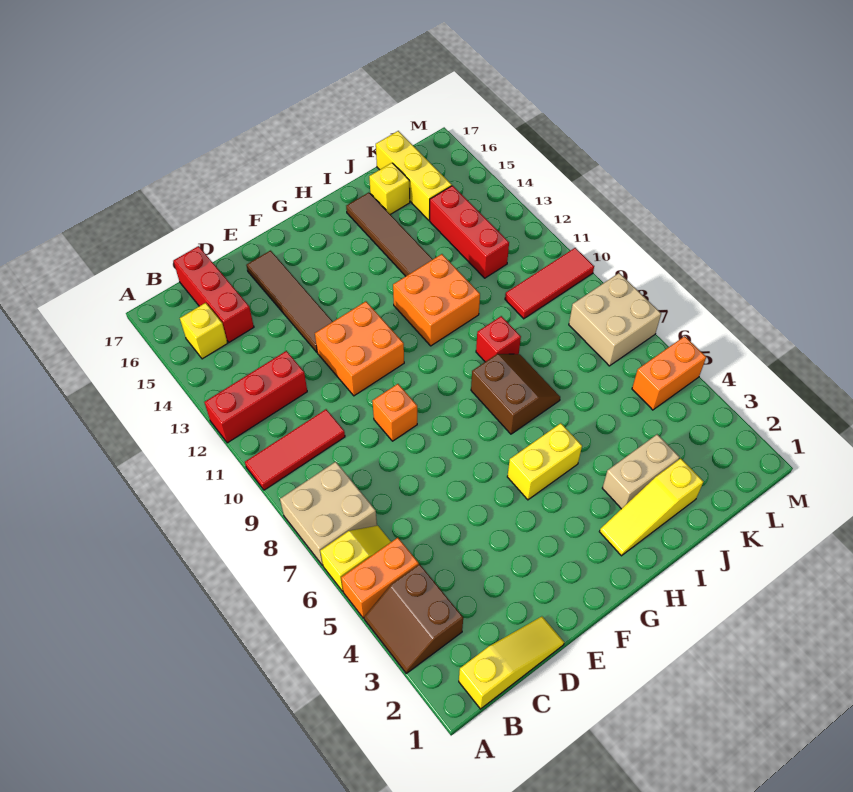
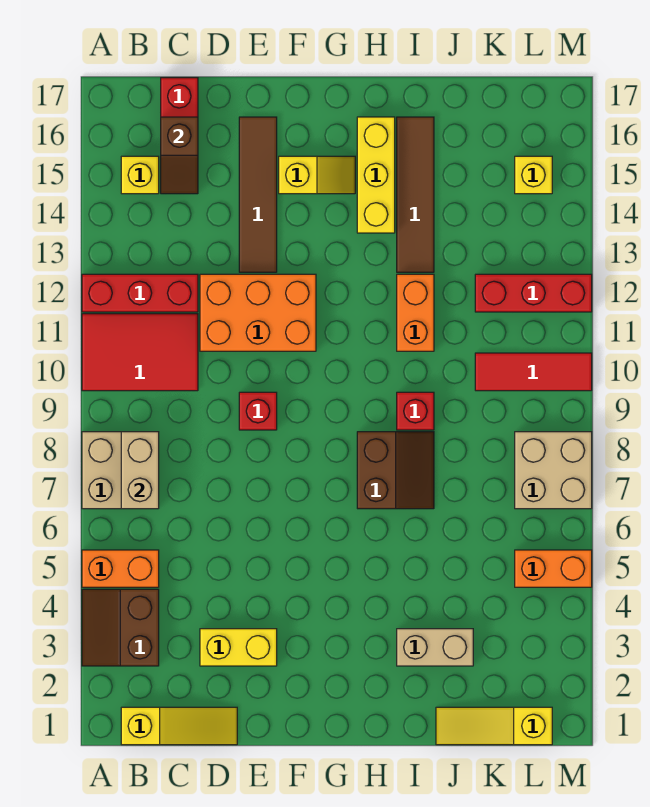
yellow slope A6:B6 level 1 top A -> yellow slope F15:G15 level 1 top F
red tile A10:C10 level 1 -> red tile A10:C11 level 1
none -> tan brick B7:B8 level 2
none -> brown slope C15:C16 level 2 top 16
orange brick E9 level 1 -> red brick E9 level 1
orange brick E11:F12 level 1 -> orange brick D11:F12 level 1
yellow brick G5:H5 level 1 -> yellow brick D3:E3 level 1
yellow slope H2:J2 level 1 top J -> yellow slope J1:L1 level 1 top L
orange brick H11:I12 level 1 -> orange brick I11:I12 level 1
yellow brick J16 level 1 -> yellow brick L15 level 1
red brick K12:K14 level 1 -> red brick K12:M12 level 1
yellow brick K15:K17 level 1 -> yellow brick H14:H16 level 1

